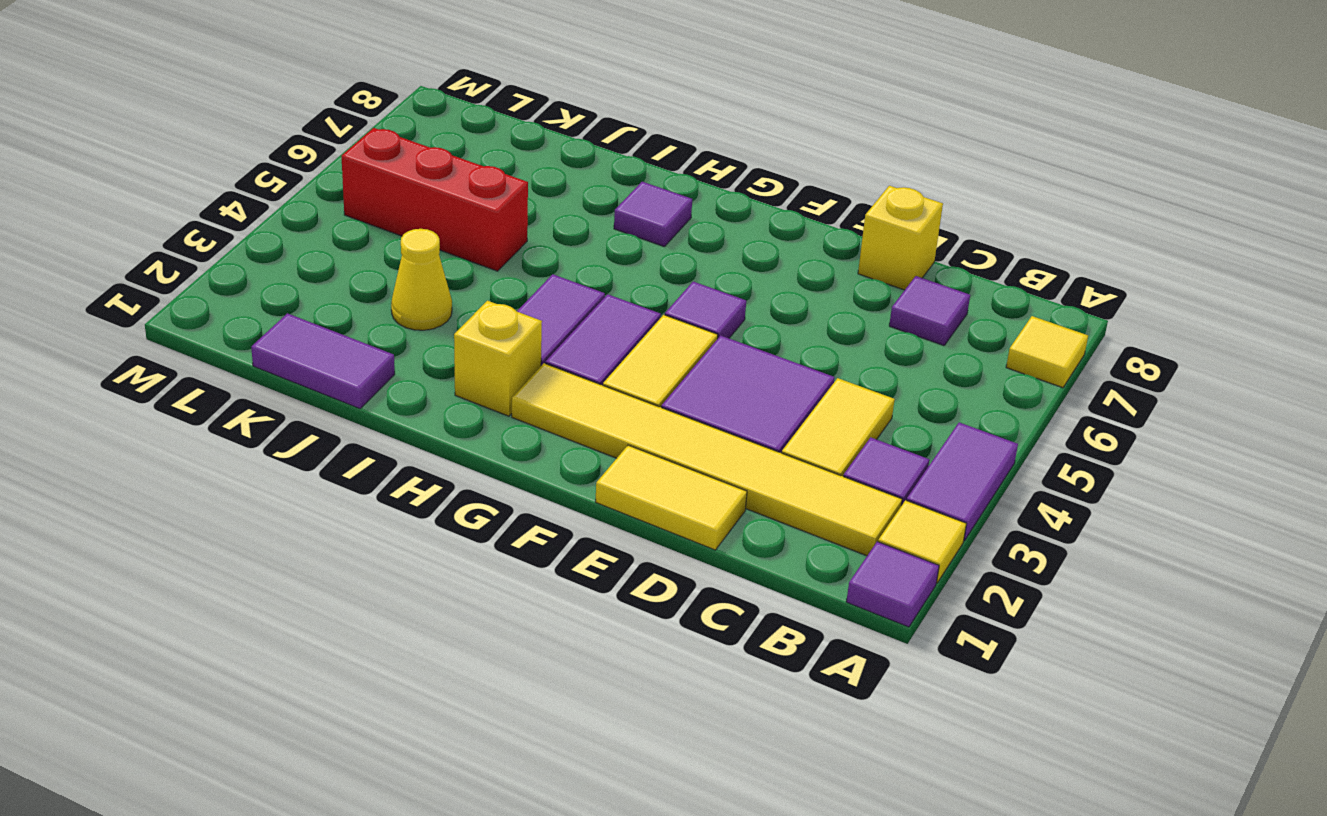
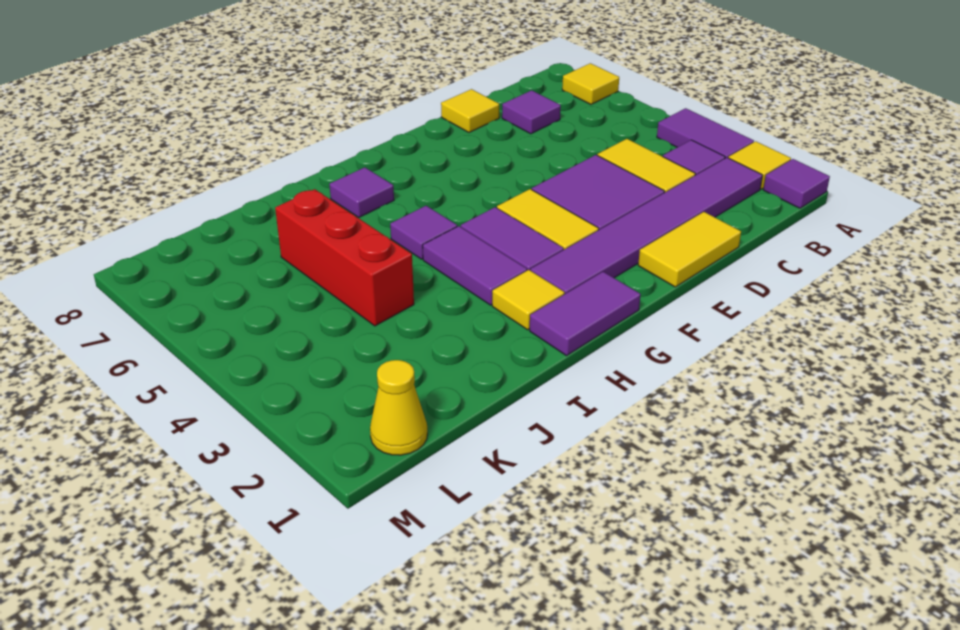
yellow tile B2:G2 level 1 -> purple tile B2:G2 level 1
yellow brick D8 level 1 -> yellow tile D8 level 1
purple tile F5 level 1 -> purple tile H5 level 1
yellow brick H2 level 1 -> yellow tile H2 level 1
purple tile J1:K1 level 1 -> purple tile G1:H1 level 1
yellow cone J3 level 1 -> yellow cone L1 level 1
red brick J5:L5 level 1 -> red brick J4:J6 level 1

